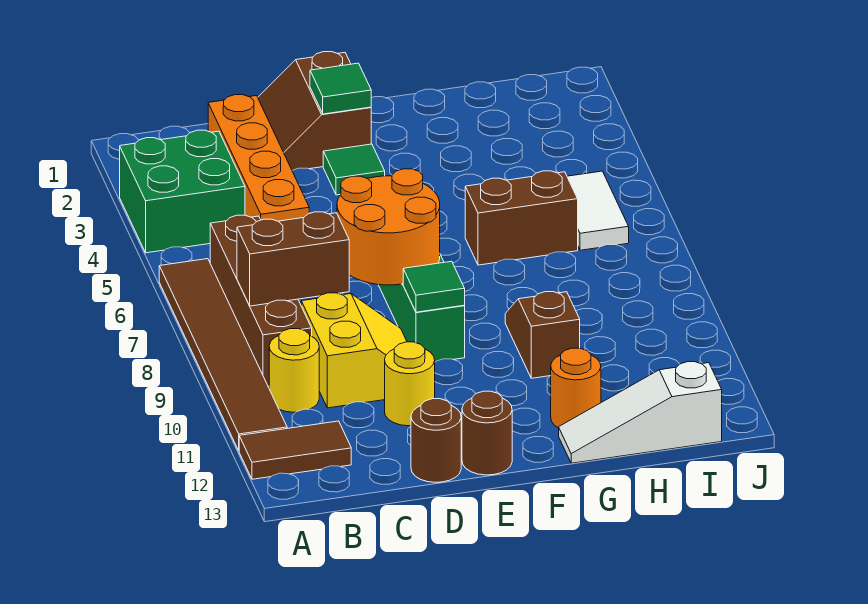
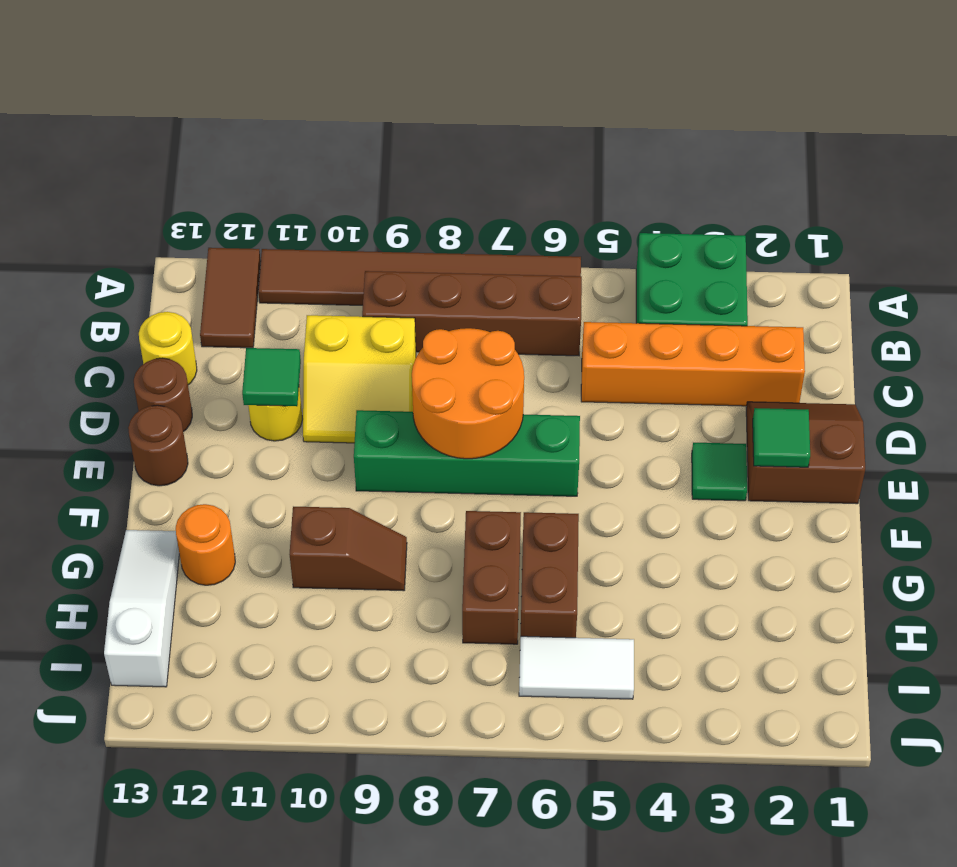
brown brick B8:C8 level 2 -> brown brick G7:H7 level 1
yellow round brick B10 level 1 -> yellow round brick C13 level 1
green tile E9 level 2 -> green tile D11 level 2

